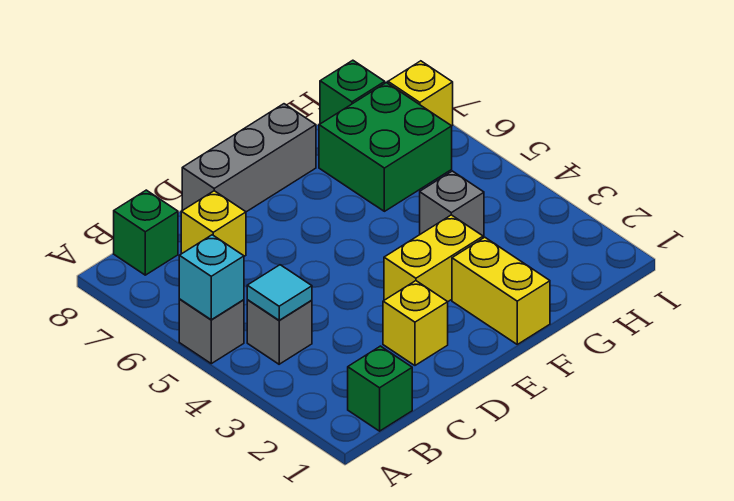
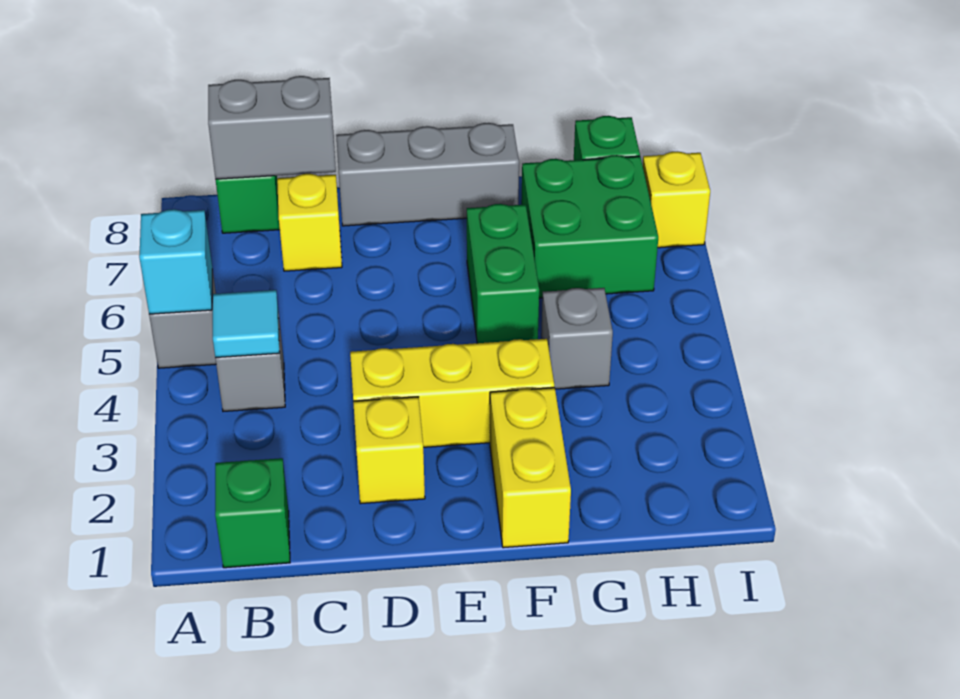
none -> grey brick B8:C8 level 2
yellow brick E3:F3 level 1 -> yellow brick D3:F3 level 1
none -> green brick F5:F6 level 1

